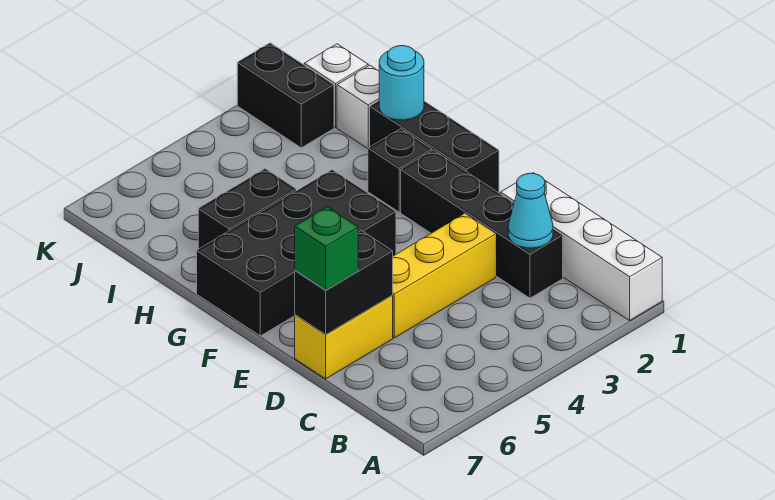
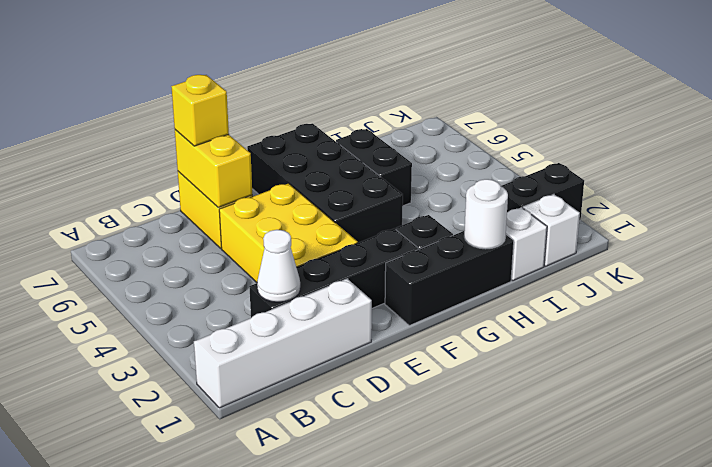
cyan cone C2 level 2 -> white cone C2 level 2
yellow brick D3:D5 level 1 -> yellow brick D3:E5 level 1
black brick D6:D7 level 2 -> yellow brick D6:D7 level 2
green brick D7 level 3 -> yellow brick D7 level 3
cyan round brick H1 level 2 -> white round brick H1 level 2

